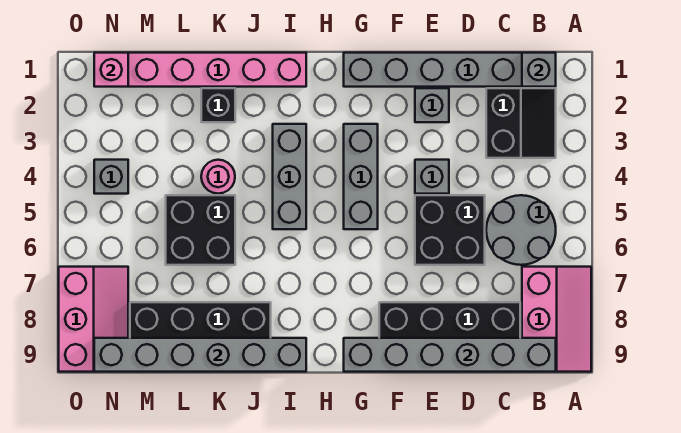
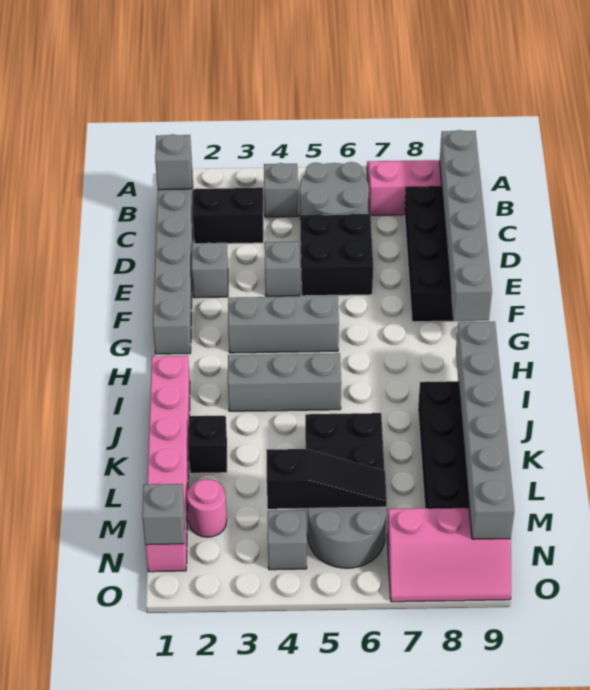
none -> grey brick B4 level 1
pink round brick K4 level 1 -> pink round brick M2 level 1
none -> black slope M4:M6 level 2 top 4
none -> grey round brick M5:N6 level 1
pink brick N1 level 2 -> grey brick N1 level 2
pink slope N7:O9 level 1 top O -> pink slope N7:O9 level 1 top N

